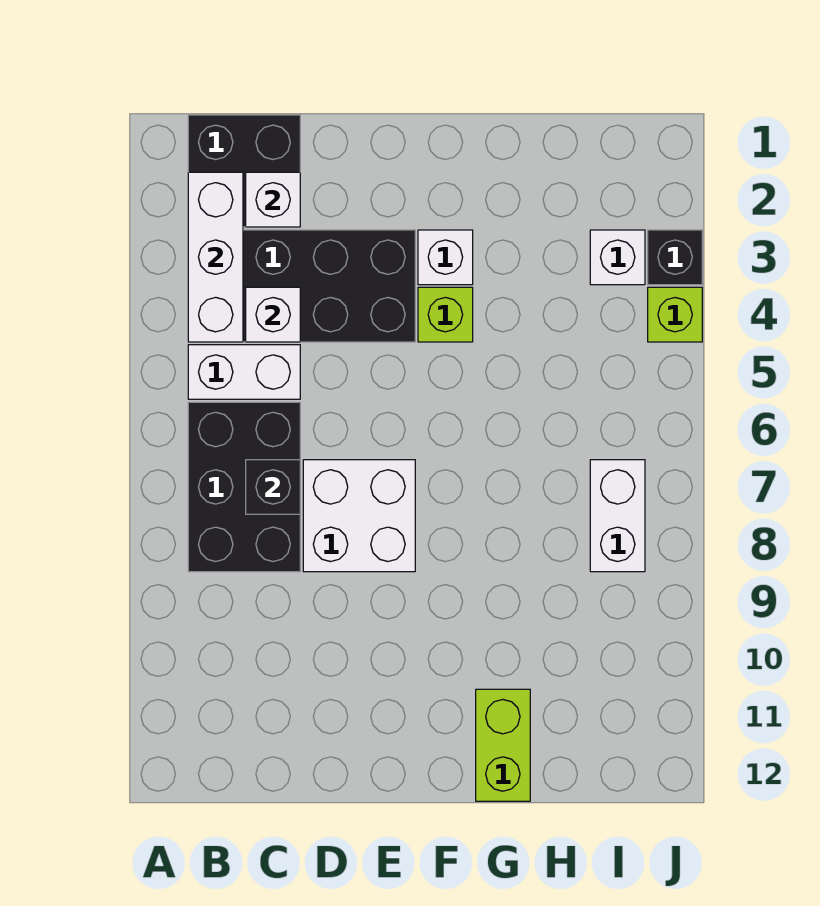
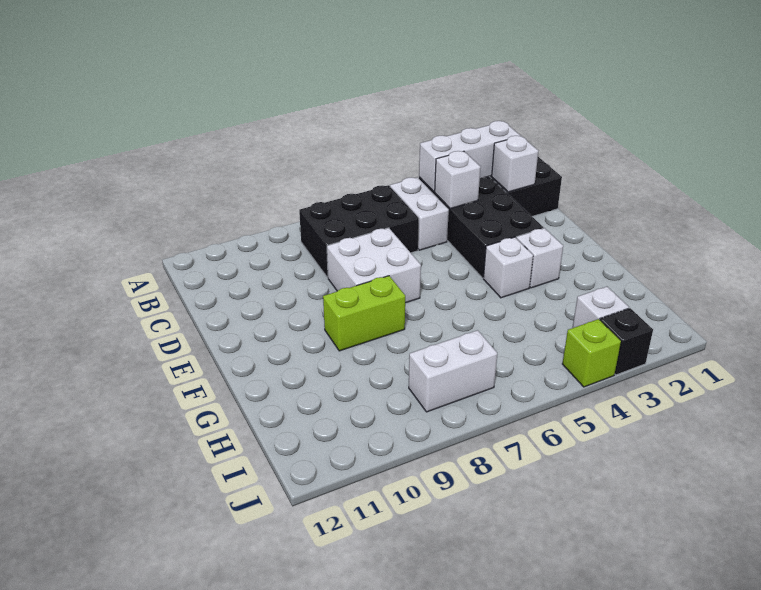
black brick C7 level 2 -> none
lime brick F4 level 1 -> white brick F4 level 1
lime brick G11:G12 level 1 -> lime brick F8:F9 level 1

